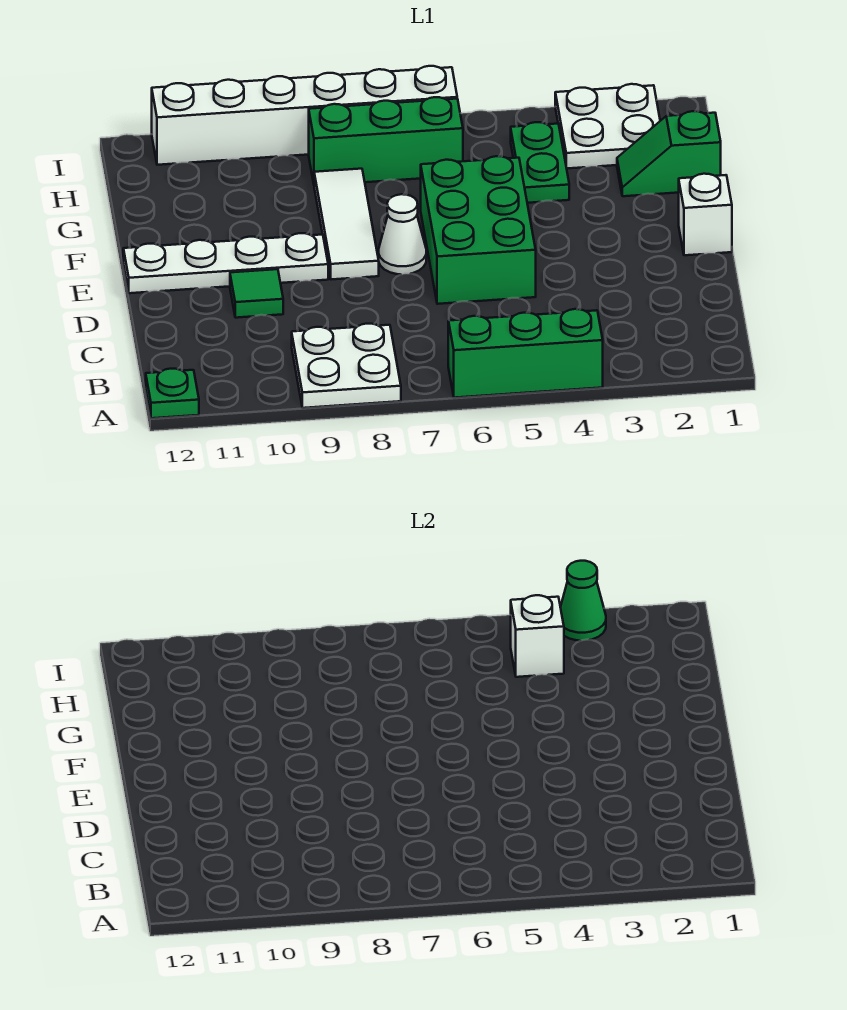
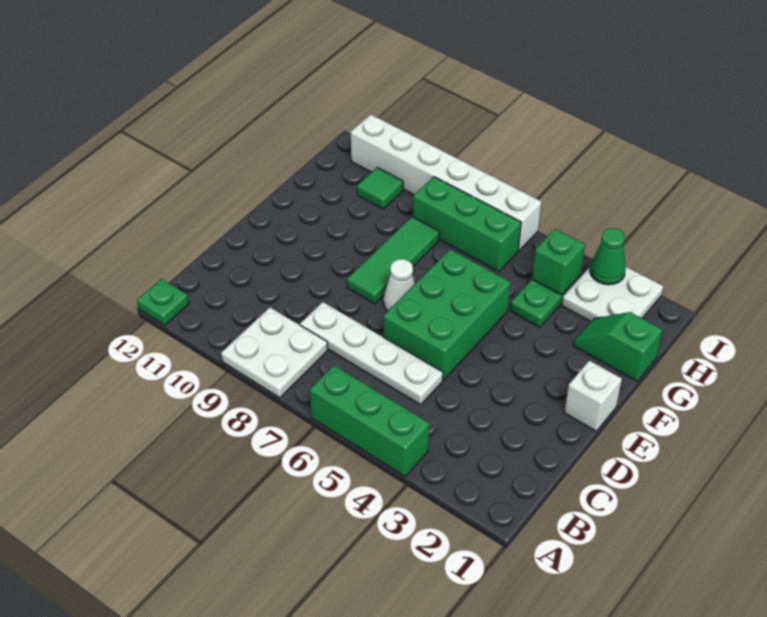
green tile D10 level 1 -> green tile H10 level 1
white tile E8:G8 level 1 -> green tile E8:G8 level 1
white plate E9:E12 level 1 -> white plate C5:C8 level 1
white brick H4 level 2 -> green brick H4 level 2

